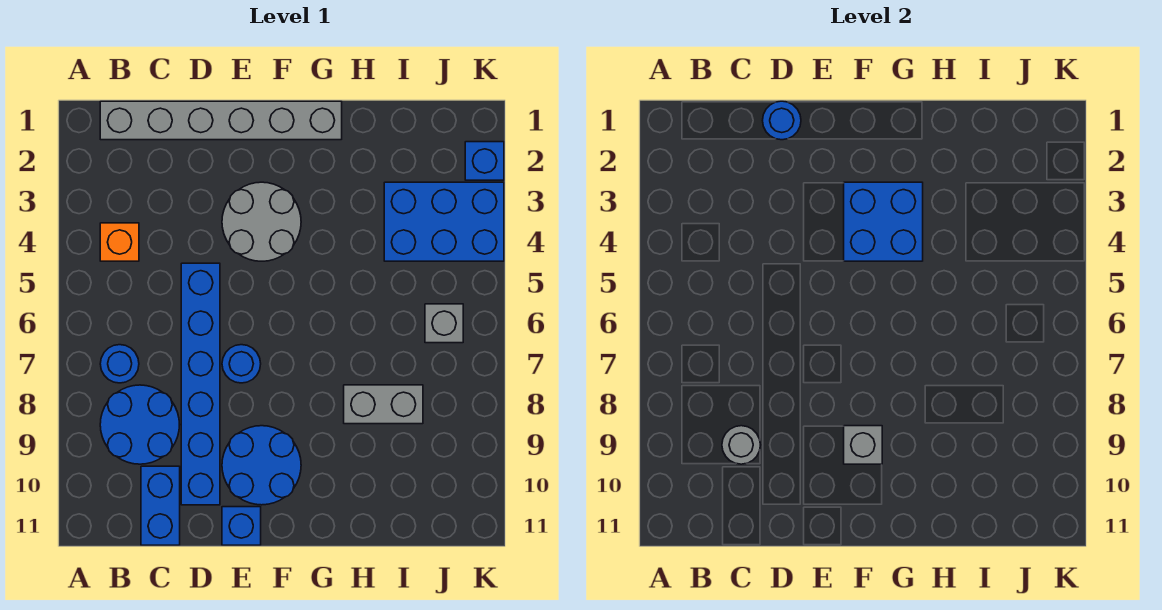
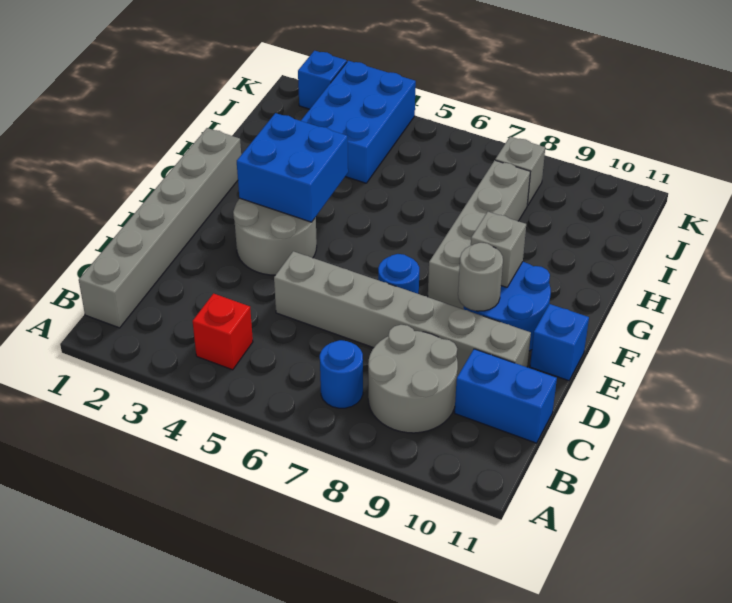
orange brick B4 level 1 -> red brick B4 level 1
blue round brick B8:C9 level 1 -> grey round brick B8:C9 level 1
grey round brick C9 level 2 -> grey round brick E9 level 2
blue round brick D1 level 2 -> none
blue brick D5:D10 level 1 -> grey brick D5:D10 level 1
grey brick H8:I8 level 1 -> grey brick F8:I8 level 1
grey brick J6 level 1 -> grey brick J8 level 1

